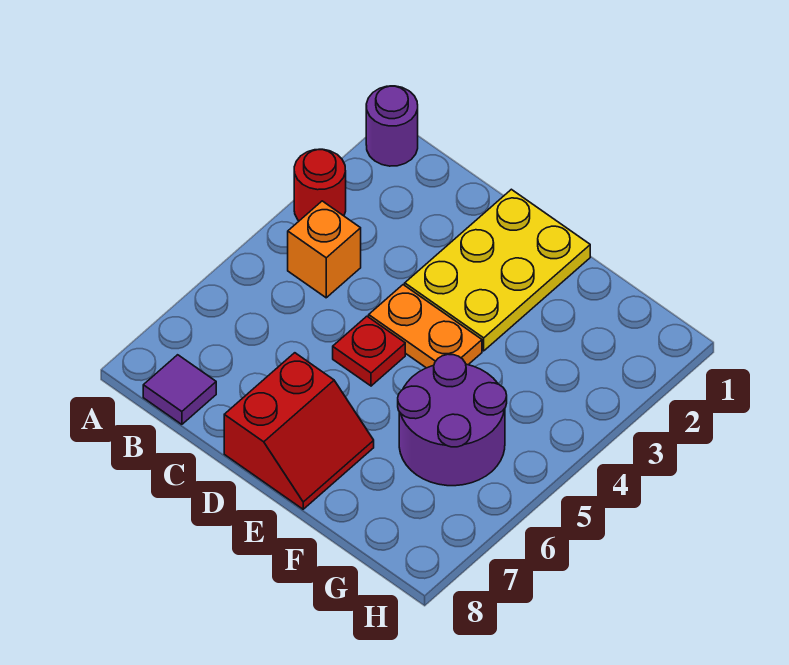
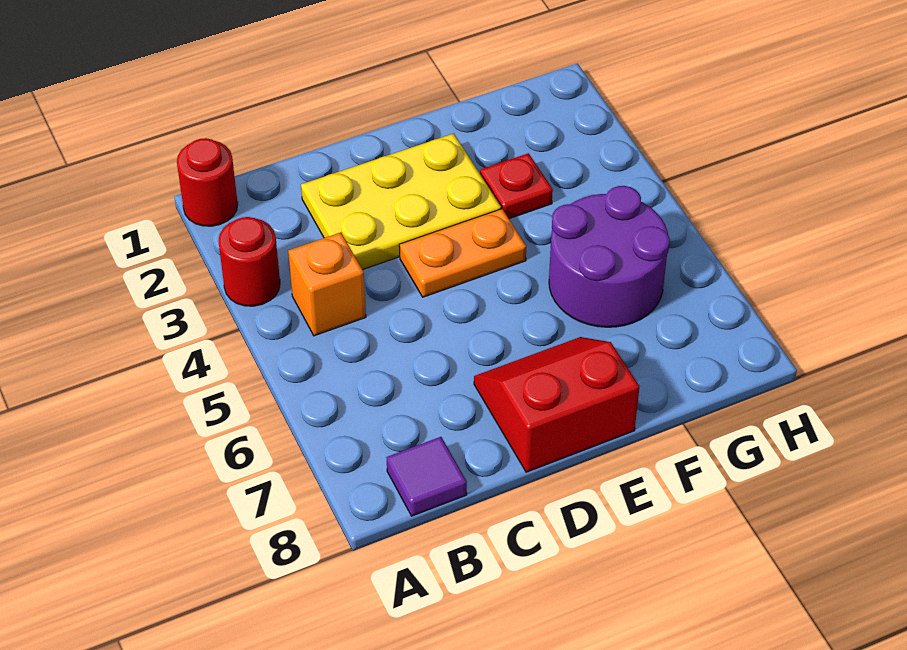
purple round brick A1 level 1 -> red round brick A1 level 1
yellow plate D1:E3 level 1 -> yellow plate C2:E3 level 1
red plate D5 level 1 -> red plate F3 level 1
red slope D7:E8 level 1 top D -> red slope D7:E8 level 1 top 8

